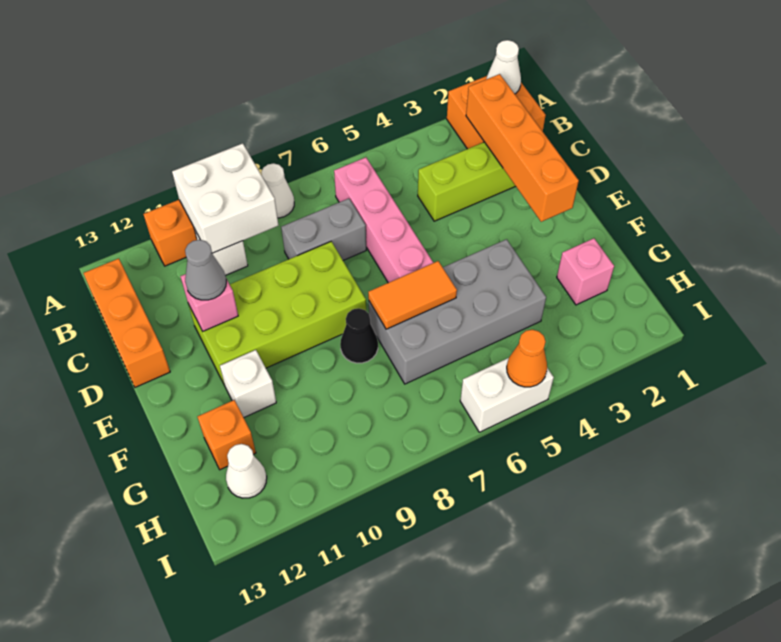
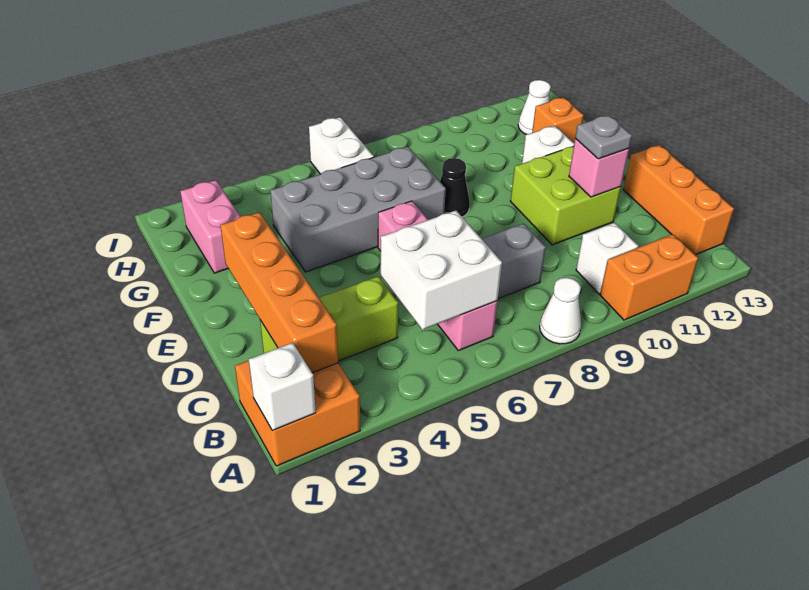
white cone A1 level 2 -> white brick A1 level 2
white brick A9:B10 level 2 -> white brick B5:C6 level 2
lime brick D8:E11 level 1 -> lime brick D10:E11 level 1
grey cone D11 level 3 -> grey plate D11 level 3
orange tile F6:F7 level 2 -> none
pink brick G2 level 1 -> pink brick G2:H2 level 1
white brick I5:I6 level 1 -> white brick H6:I6 level 1
orange cone I5 level 2 -> none

